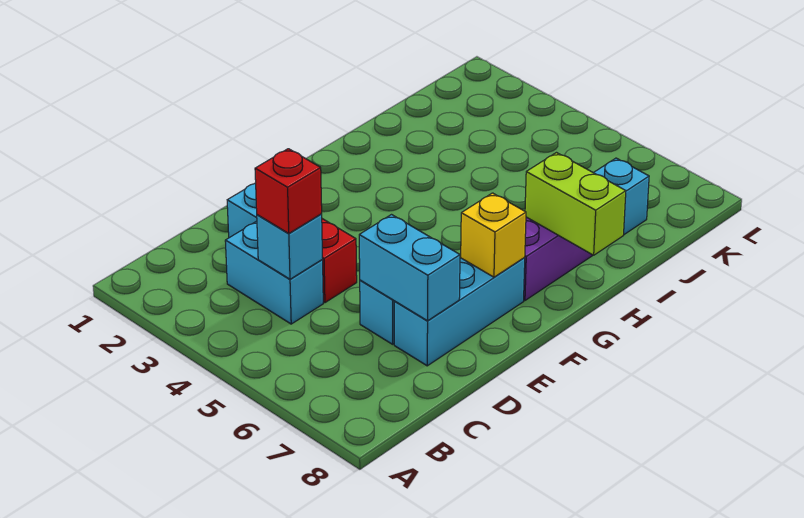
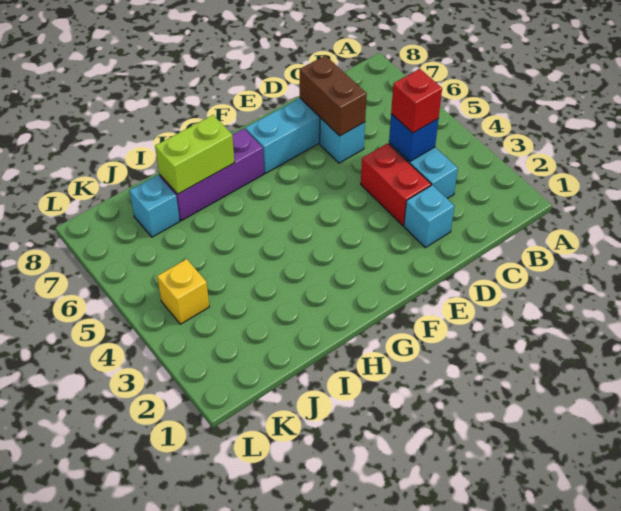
cyan brick C4 level 2 -> blue brick C4 level 2
cyan brick D6:D7 level 2 -> brown brick D6:D7 level 2
yellow brick F7 level 2 -> yellow brick K4 level 1
lime brick H7:H8 level 2 -> lime brick H7:I7 level 2

